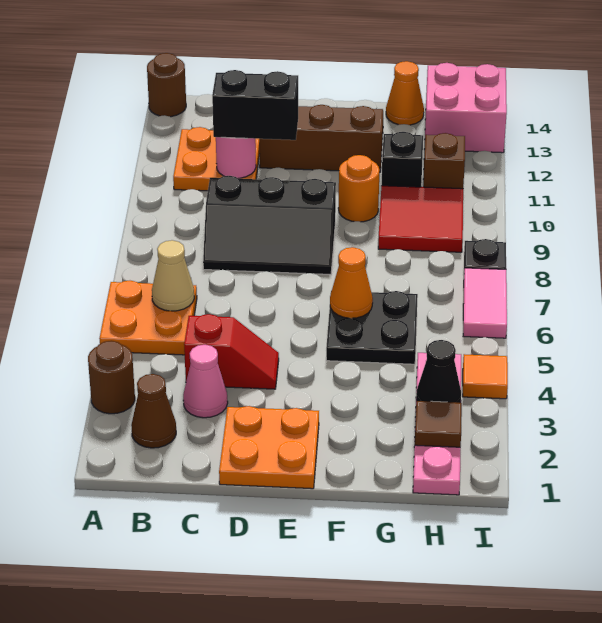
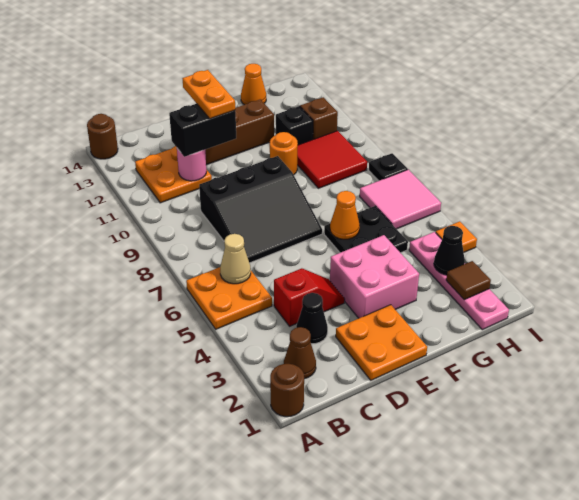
brown round brick A3 level 1 -> brown round brick A1 level 1
pink cone C3 level 1 -> black cone C3 level 1
black slope C8:E9 level 1 top 9 -> black slope C7:E9 level 1 top 9
none -> orange plate D11:D12 level 4
pink brick H13:I14 level 1 -> pink brick E3:F4 level 1
pink tile I6:I7 level 1 -> pink tile H6:I7 level 1

